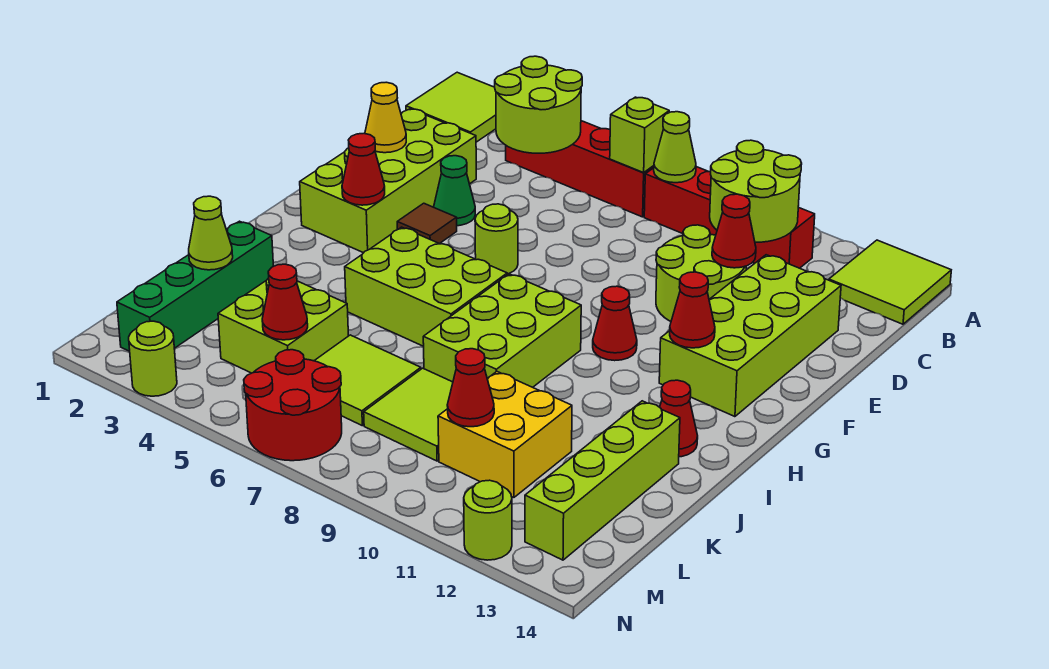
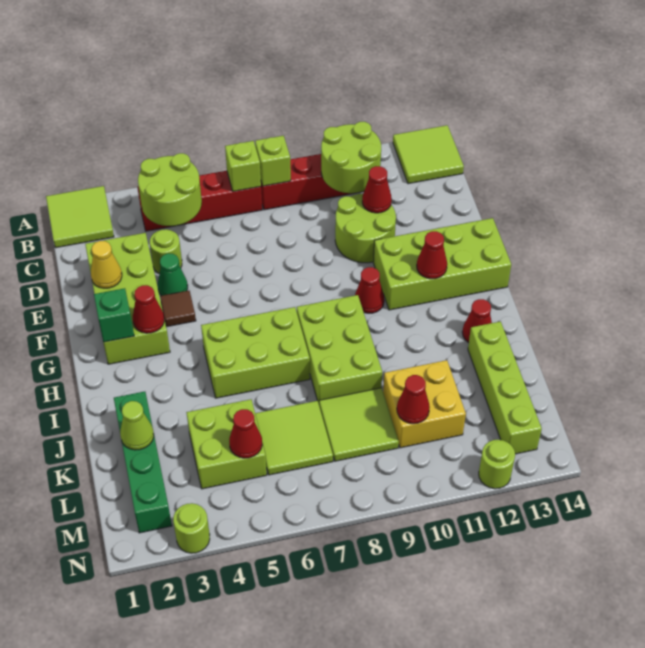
lime cone B8 level 2 -> lime brick B8 level 2
lime brick D12:G13 level 1 -> lime brick F11:G14 level 1
lime round brick F6 level 1 -> lime round brick D4 level 1
none -> green brick G2 level 2
red round brick M6:N7 level 1 -> none

